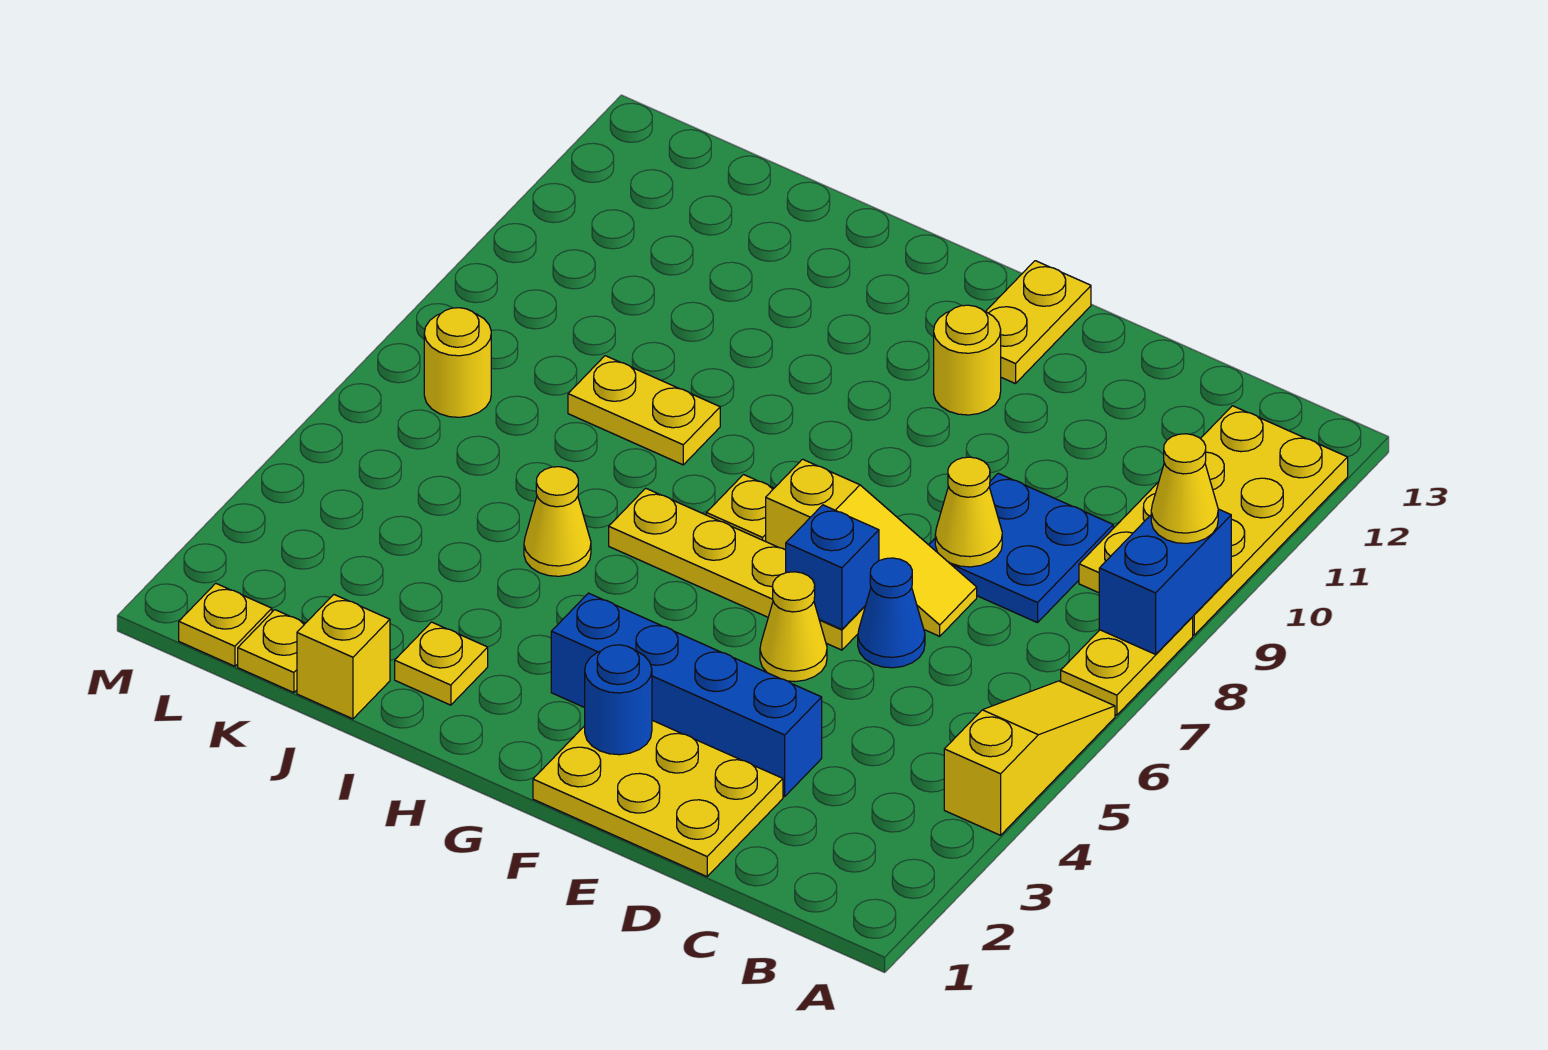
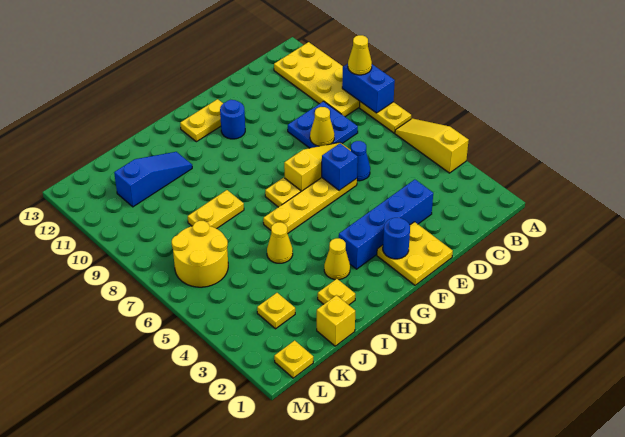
yellow plate D1:F2 level 1 -> yellow plate E1:F2 level 1
yellow cone E5 level 1 -> yellow cone H3 level 1
yellow round brick F11 level 1 -> blue round brick F11 level 1
yellow plate F12:F13 level 1 -> yellow plate F12:G12 level 1
none -> blue slope I11:K11 level 1 top K
yellow plate K1 level 1 -> yellow plate K3 level 1
yellow round brick L7 level 1 -> yellow round brick K6:L7 level 1

